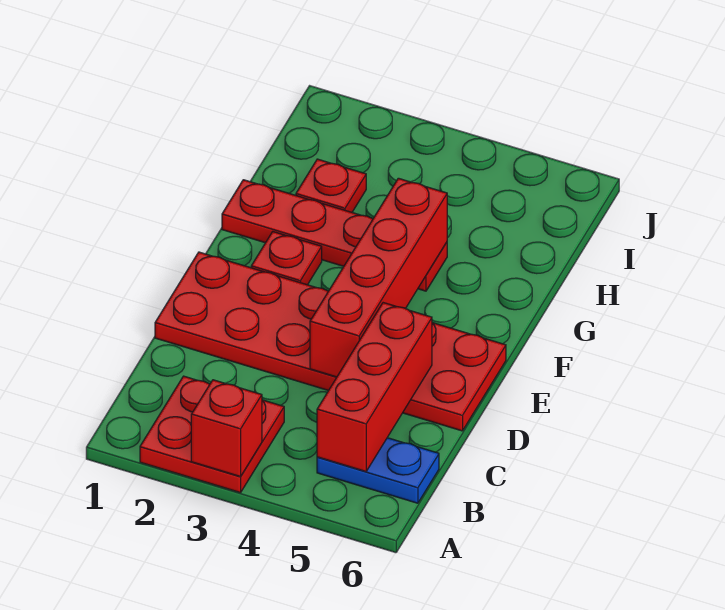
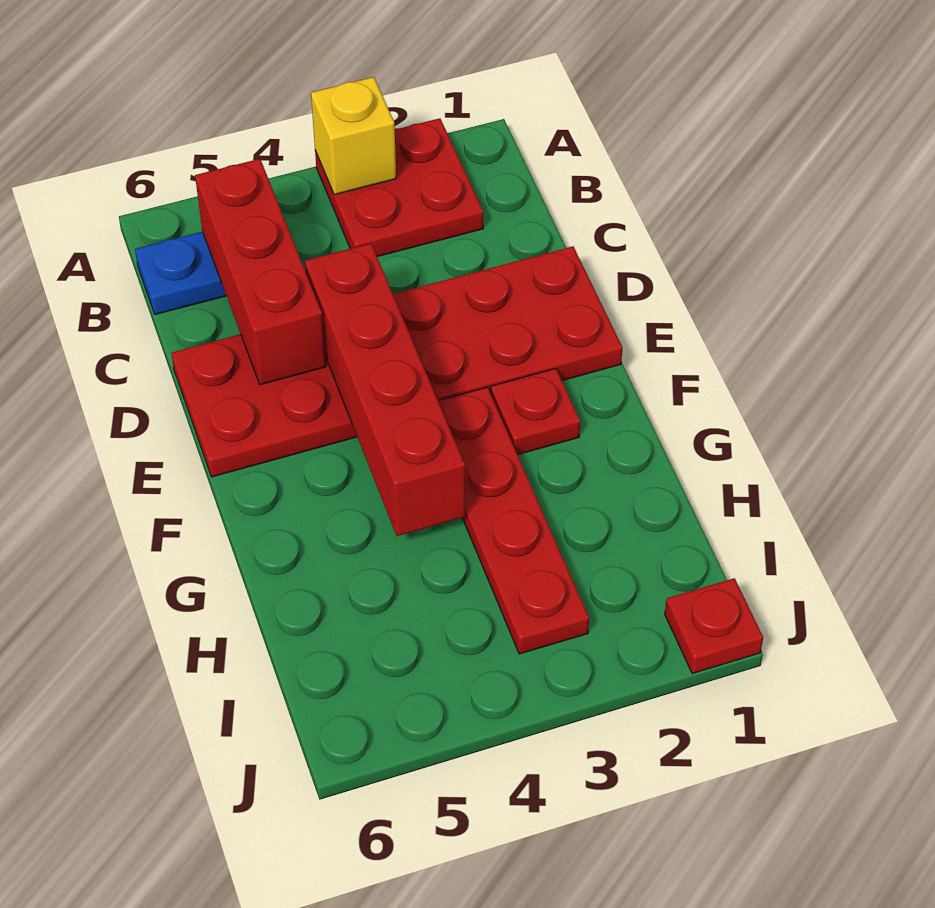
red brick A3 level 2 -> yellow brick A3 level 2
red plate G1:G4 level 1 -> red plate F3:I3 level 1
red plate H2 level 1 -> red plate J1 level 1

